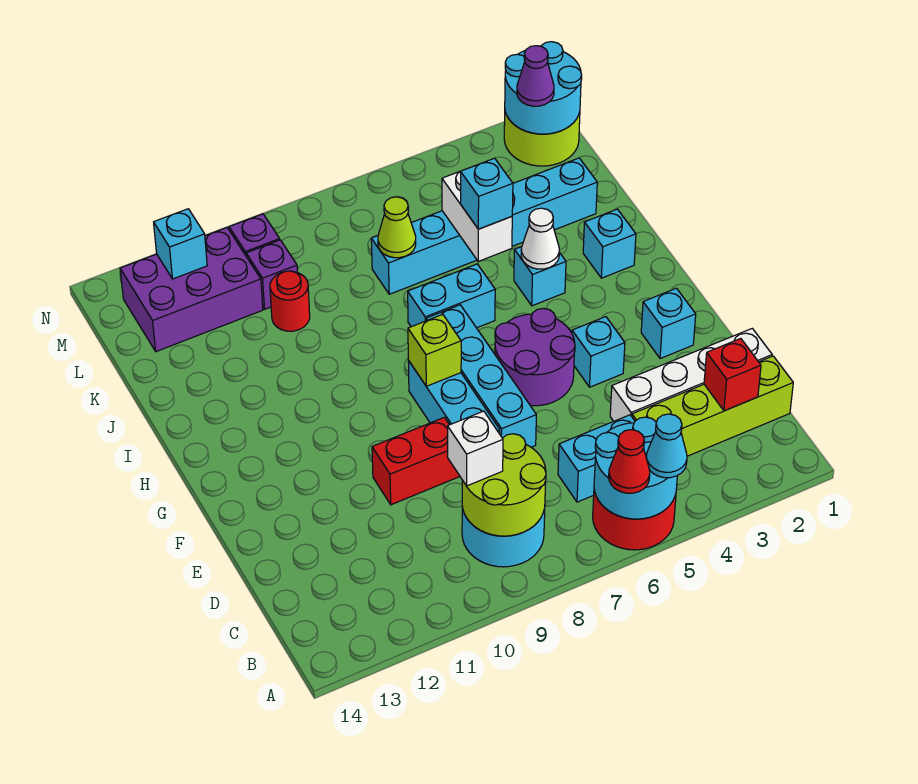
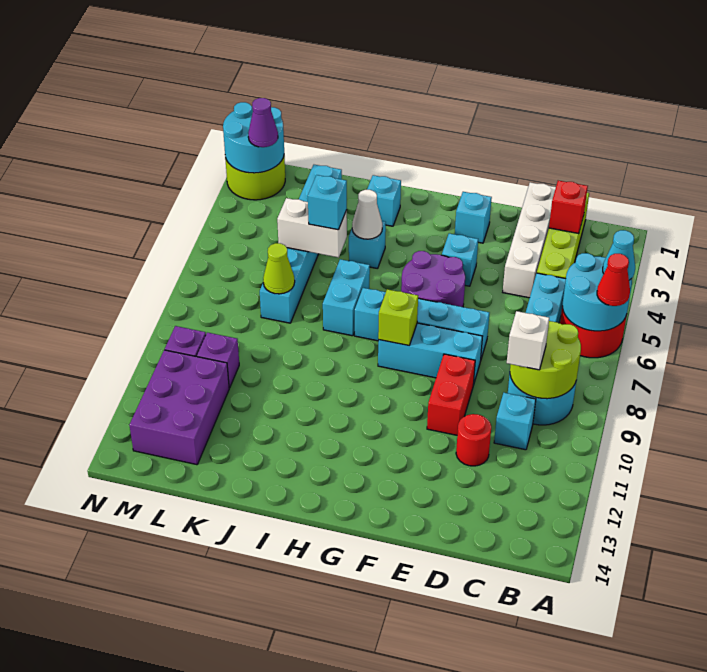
red round brick K10 level 1 -> red round brick D11 level 1
cyan brick M12 level 2 -> cyan brick C10 level 1

